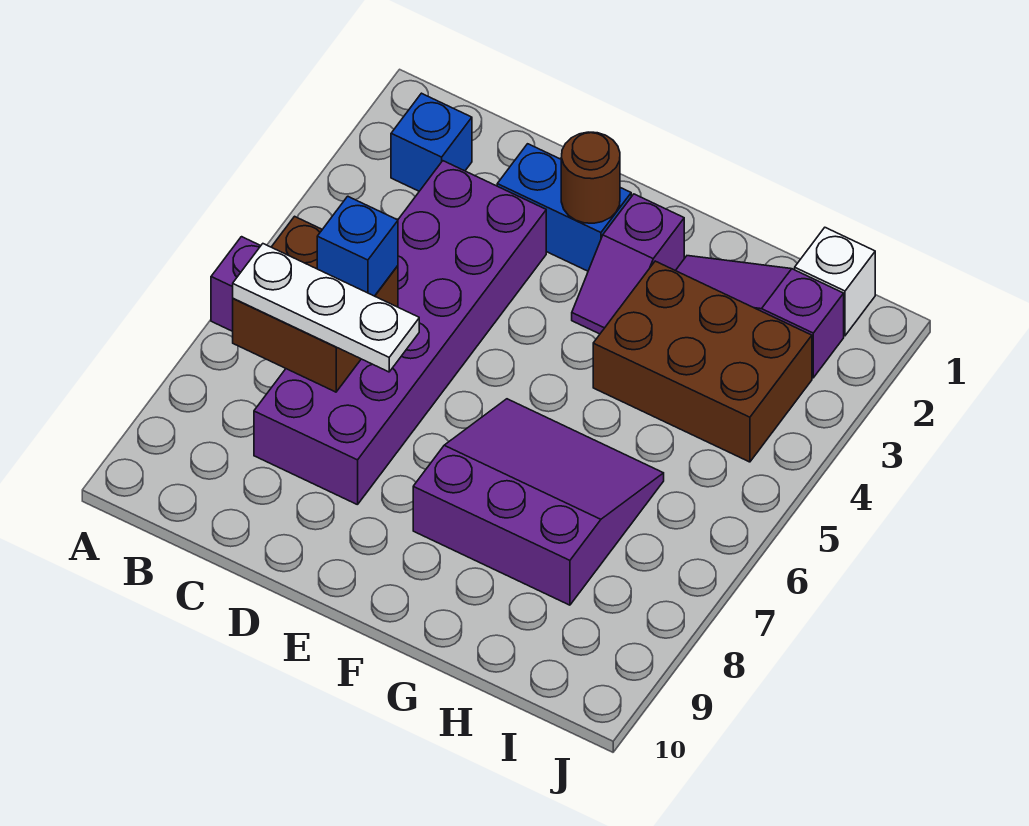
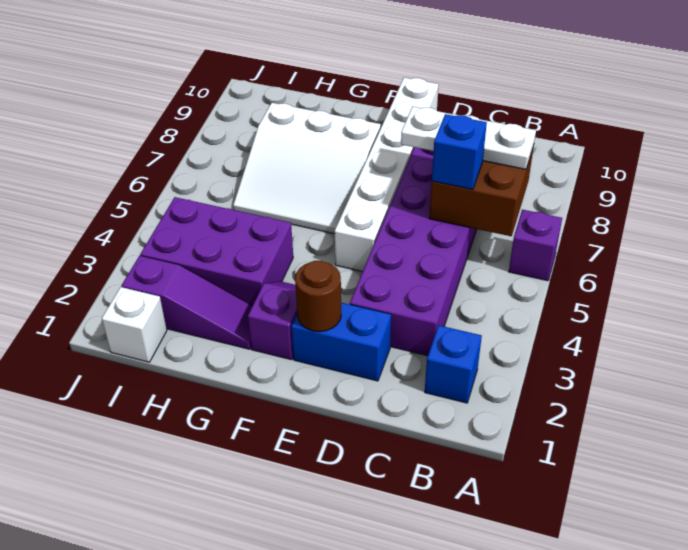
none -> white brick E5:E10 level 1
purple slope F6:H8 level 1 top 8 -> white slope F6:H8 level 1 top 8
brown brick G3:I4 level 1 -> purple brick G3:I4 level 1

